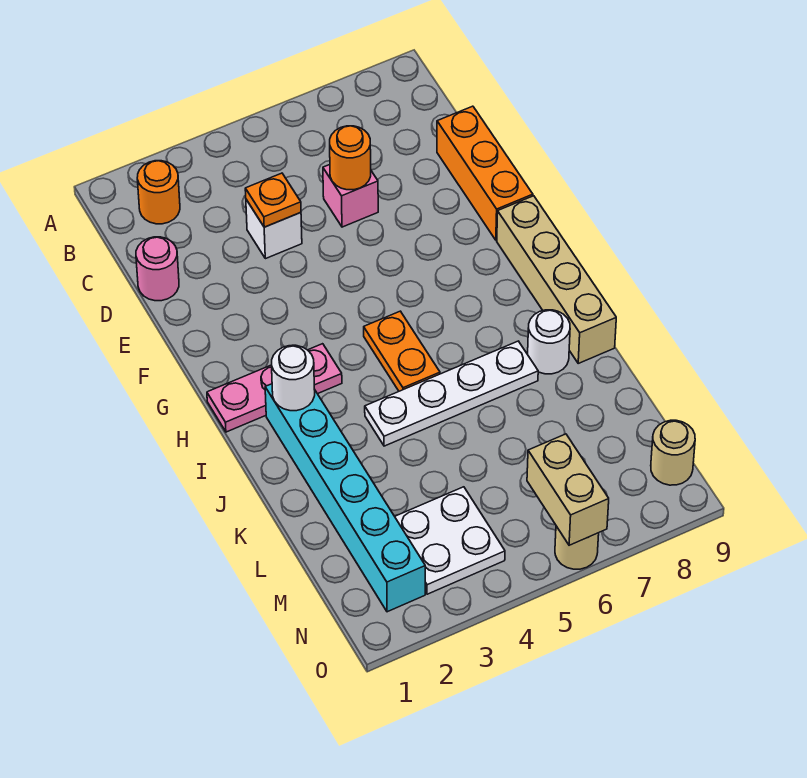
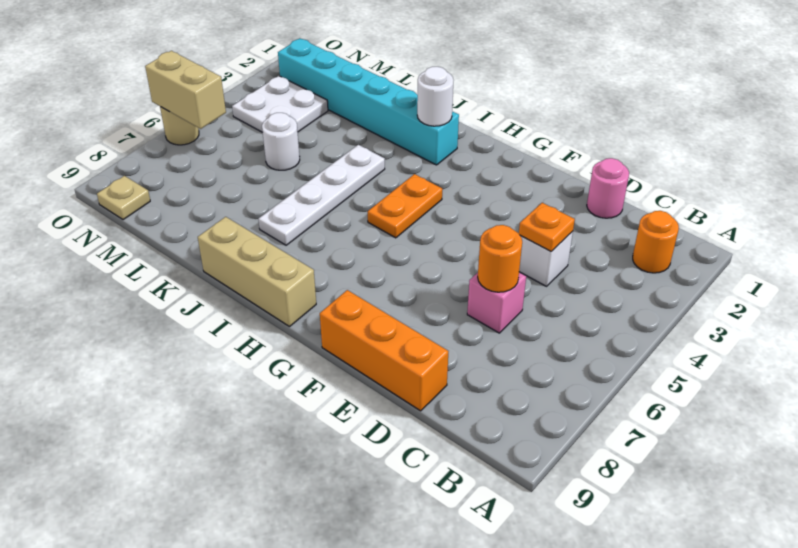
tan brick G9:J9 level 1 -> tan brick H9:J9 level 1
pink plate H1:H3 level 1 -> none
orange plate H5:I5 level 1 -> orange plate H4:H5 level 1
white round brick J8 level 1 -> white round brick L5 level 1
tan round brick N9 level 1 -> tan plate N9 level 1

